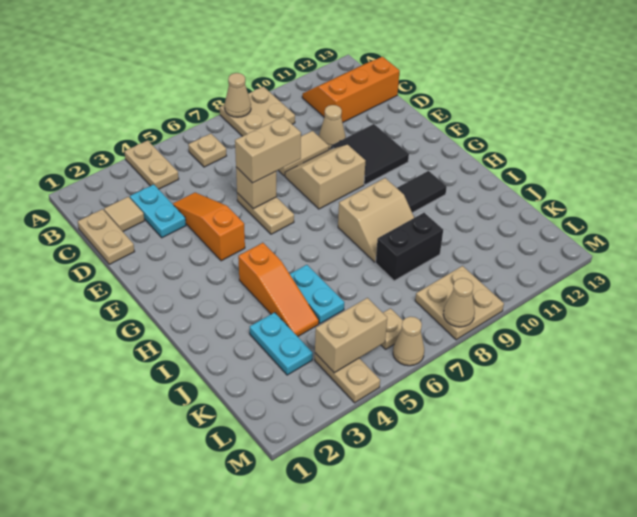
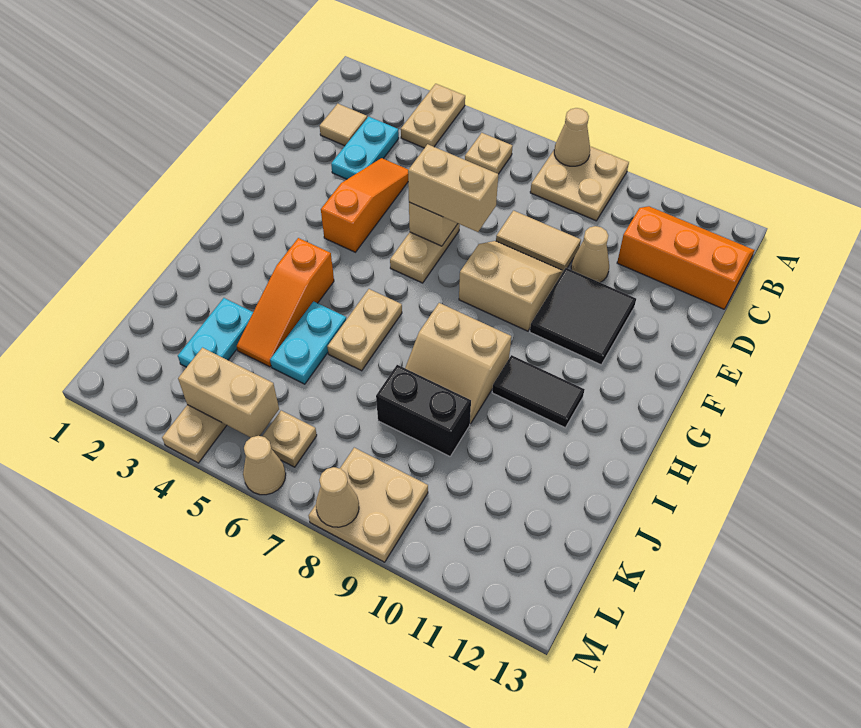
tan plate C1:D1 level 1 -> tan plate H6:I6 level 1

